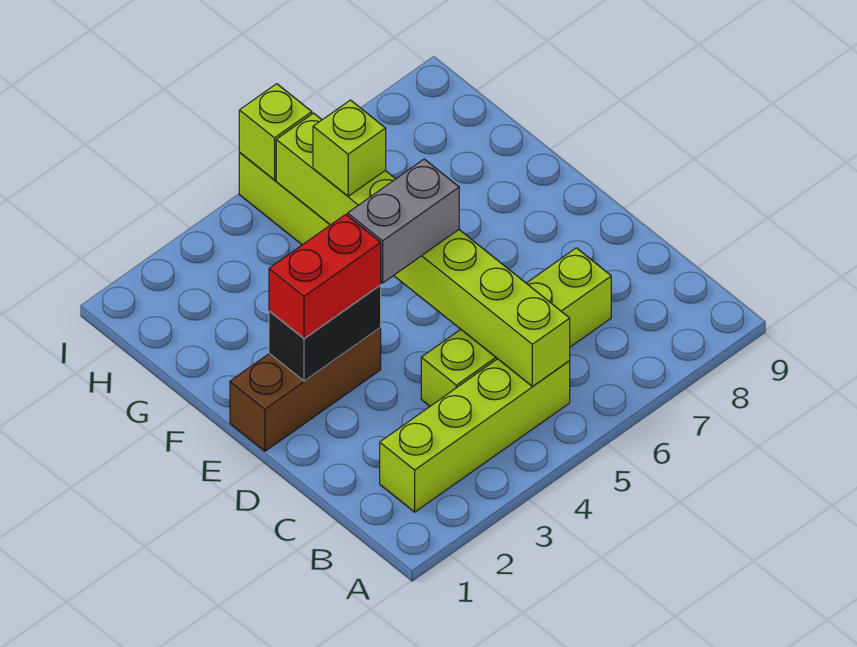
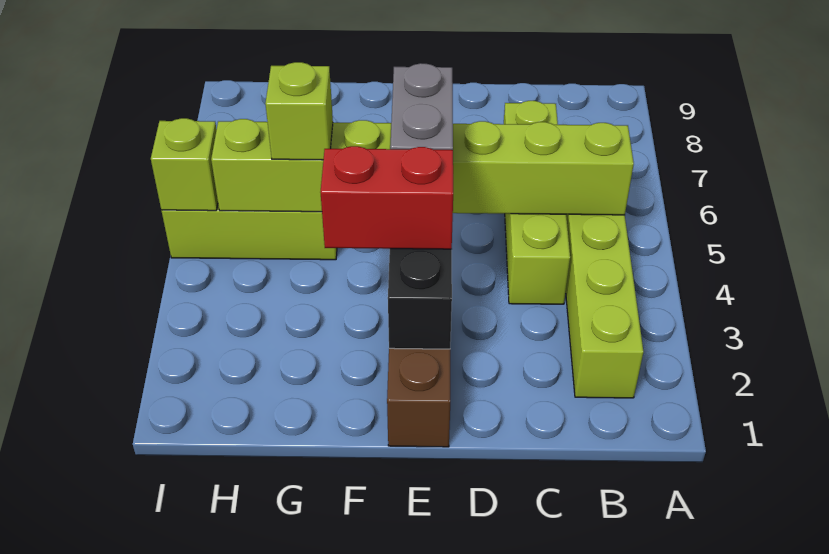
red brick E2:E3 level 3 -> red brick E3:F3 level 3

